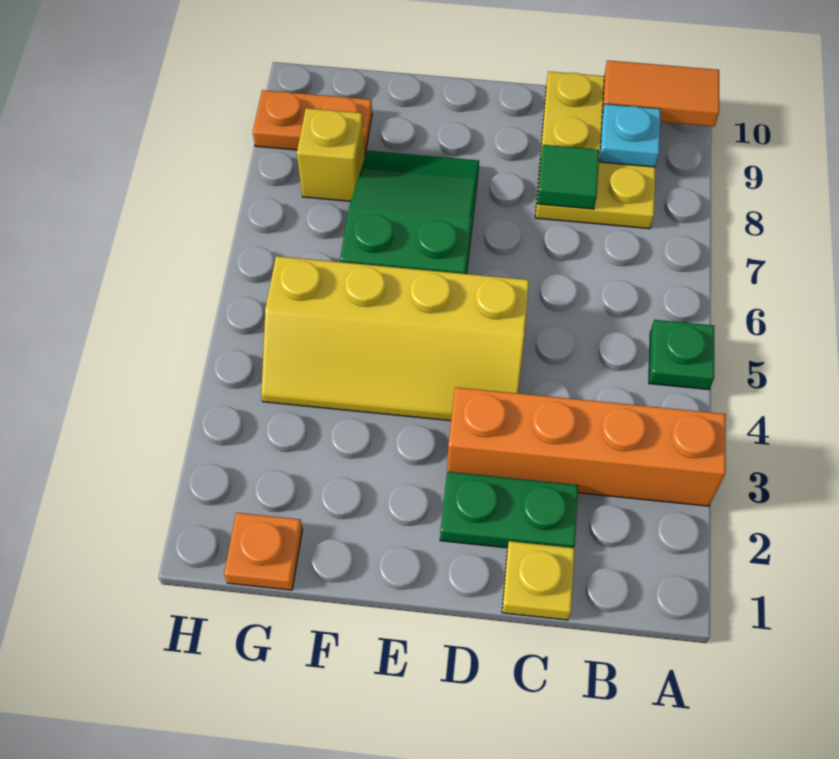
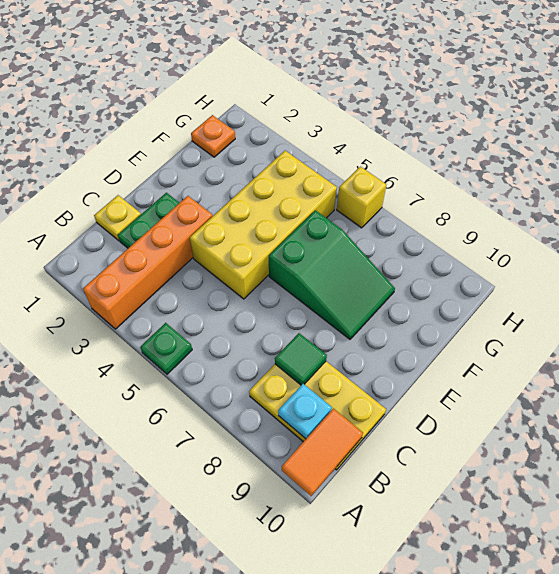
yellow slope D4:G5 level 1 top 5 -> yellow brick D4:G5 level 1
yellow brick G8 level 1 -> yellow brick H6 level 1
orange plate G9:H9 level 1 -> none

